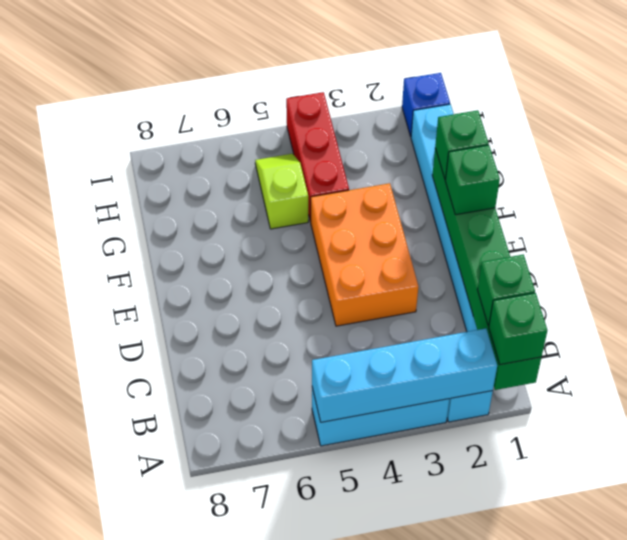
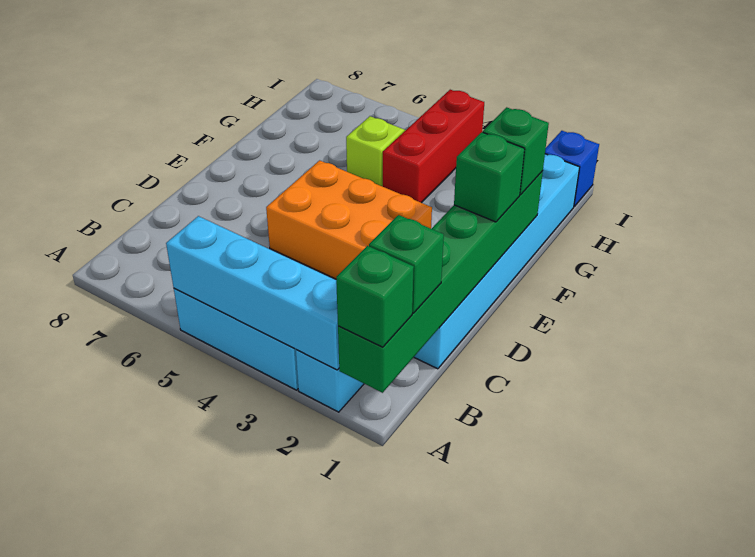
orange brick D3:F4 level 1 -> orange brick D3:E5 level 1

